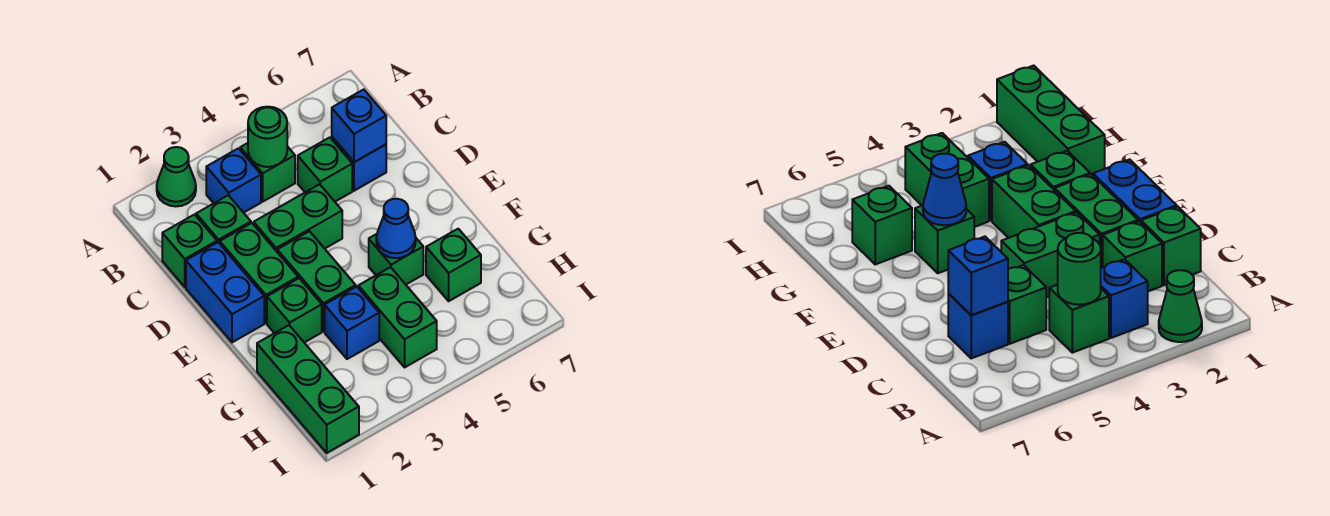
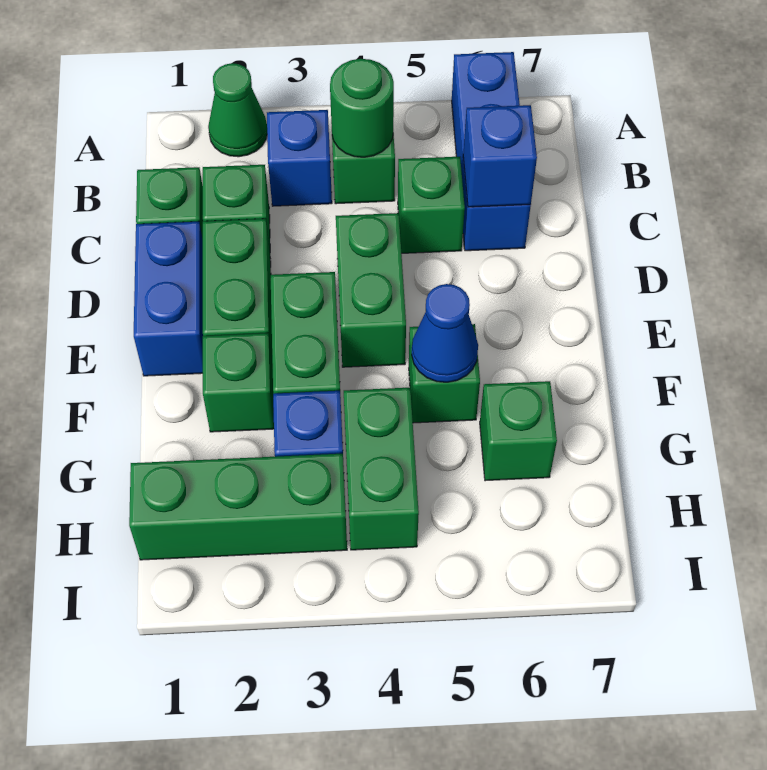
blue brick C6 level 1 -> blue brick A6:C6 level 1
green brick D3:D4 level 1 -> green brick D4:E4 level 1
green brick G1:I1 level 1 -> green brick H1:H3 level 1

